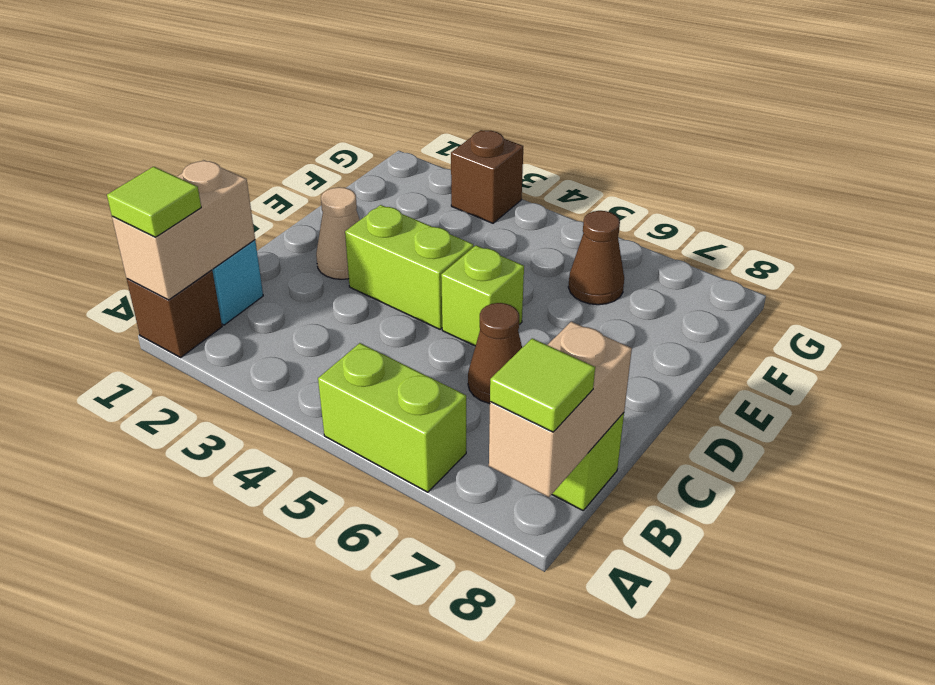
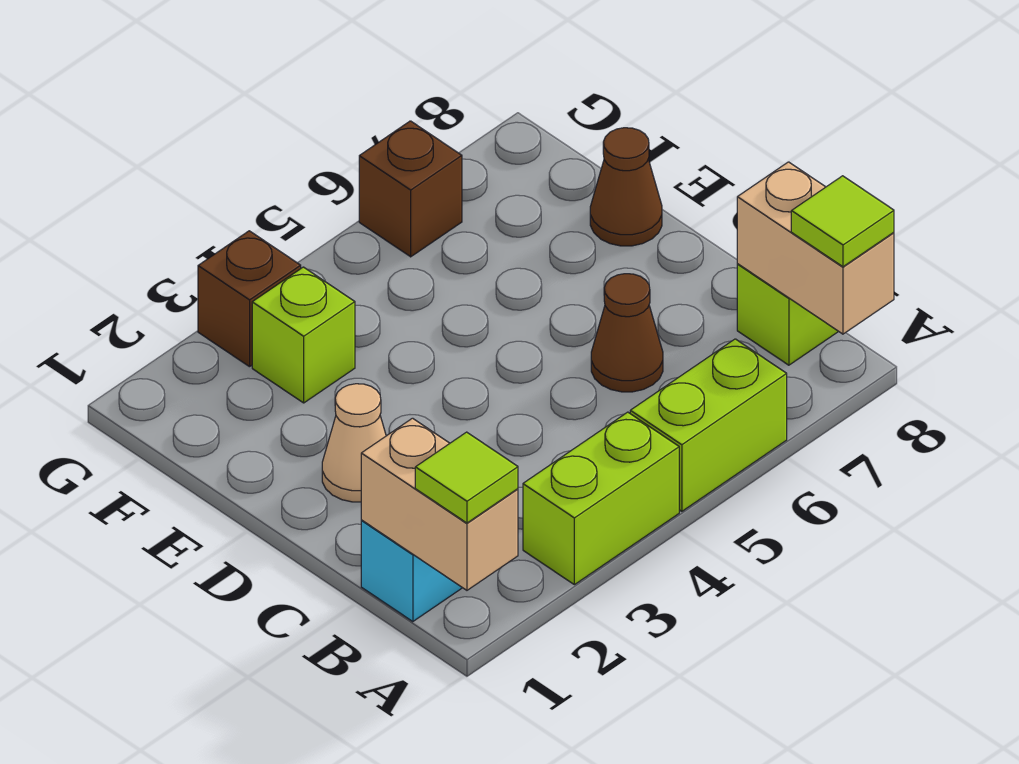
brown brick A1 level 1 -> brown brick G6 level 1
lime brick D3:D4 level 1 -> lime brick A3:A4 level 1
lime brick D5 level 1 -> lime brick F3 level 1
brown cone F6 level 1 -> brown cone E8 level 1

